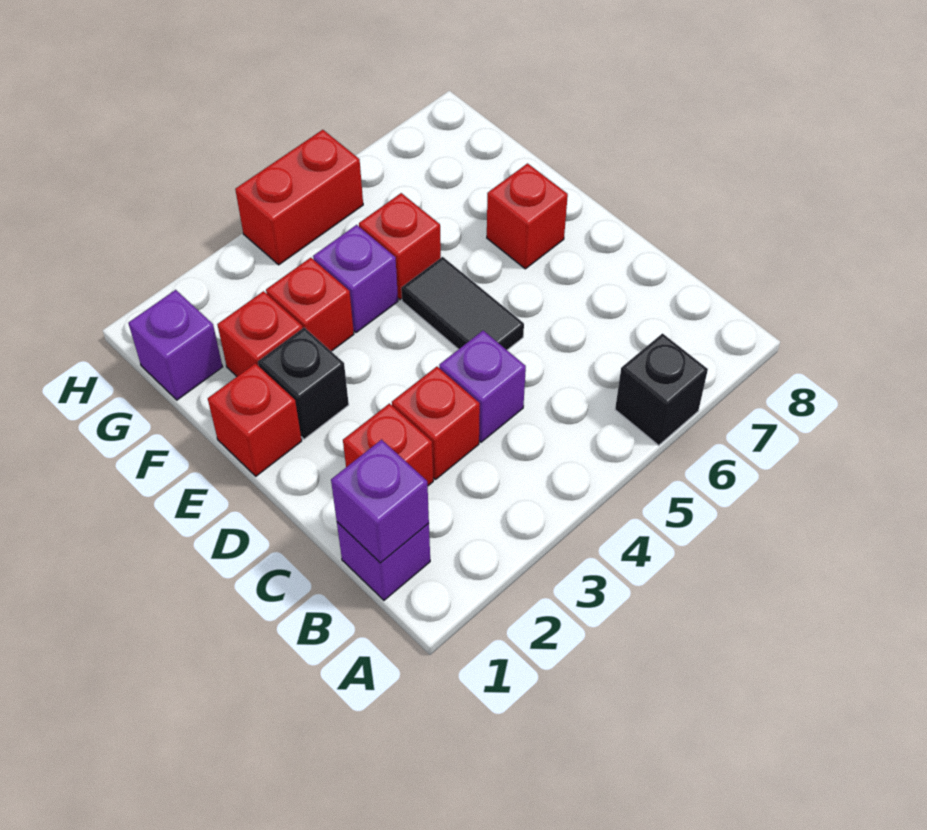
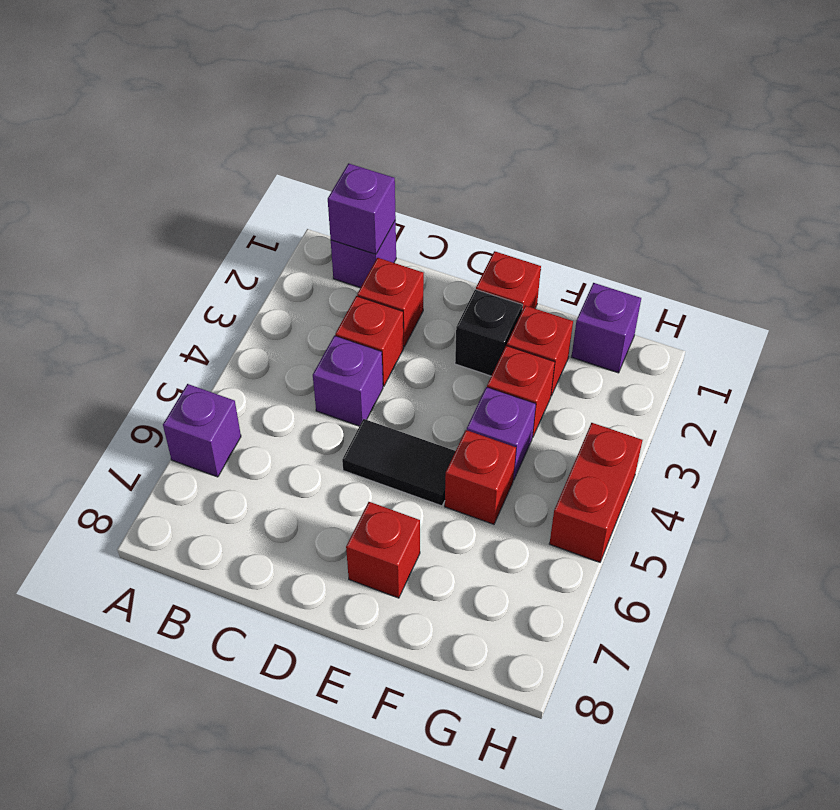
black brick A6 level 1 -> purple brick A6 level 1

